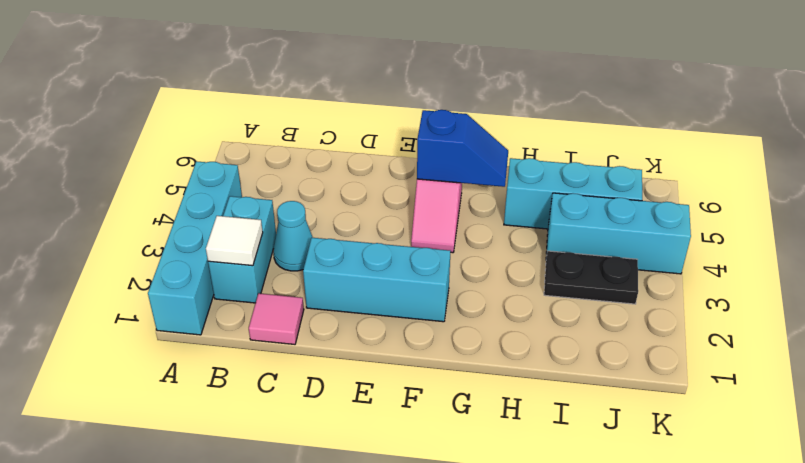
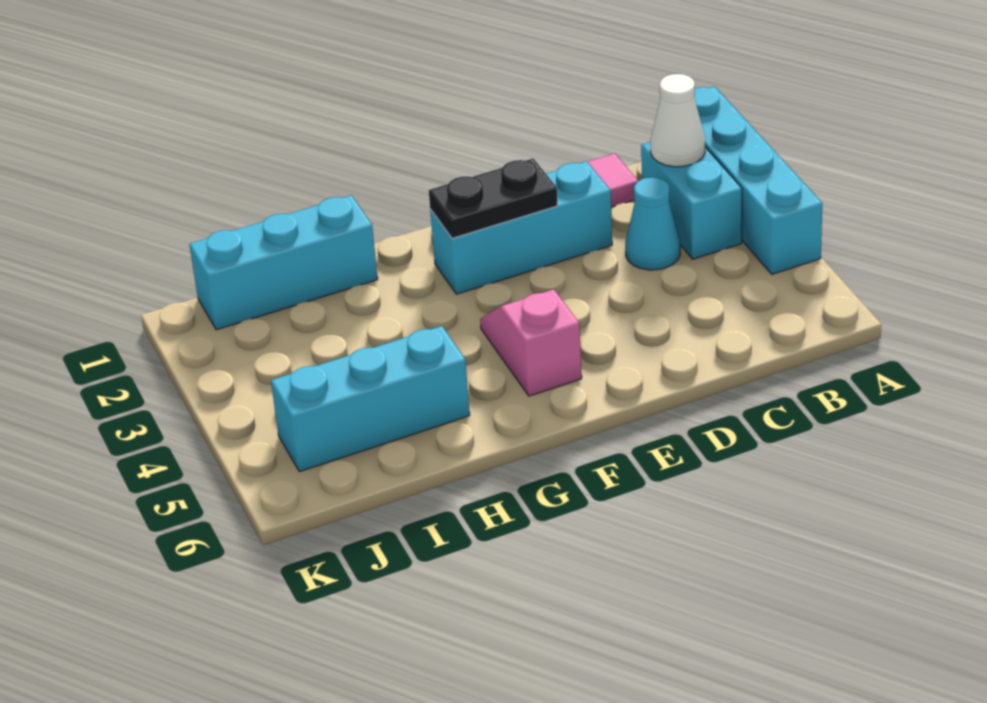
white tile B2 level 2 -> white cone B2 level 2
blue slope F5:G5 level 2 top F -> none
black plate I3:J3 level 1 -> black plate E2:F2 level 2
cyan brick I4:K4 level 1 -> cyan brick H1:J1 level 1

